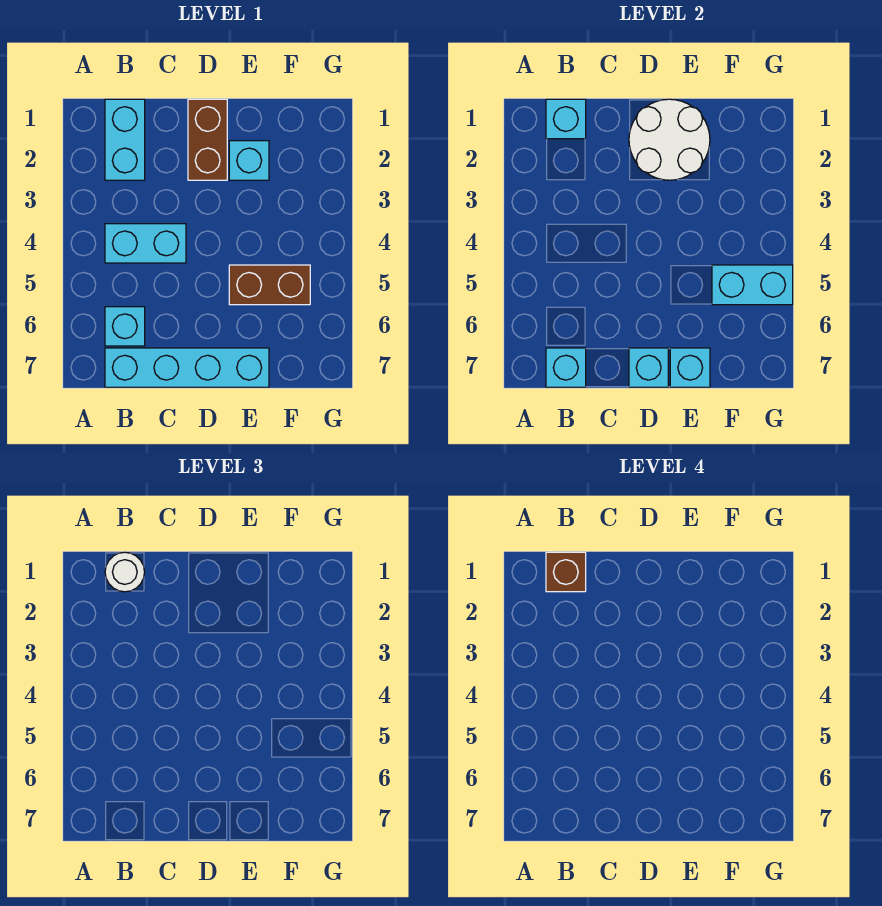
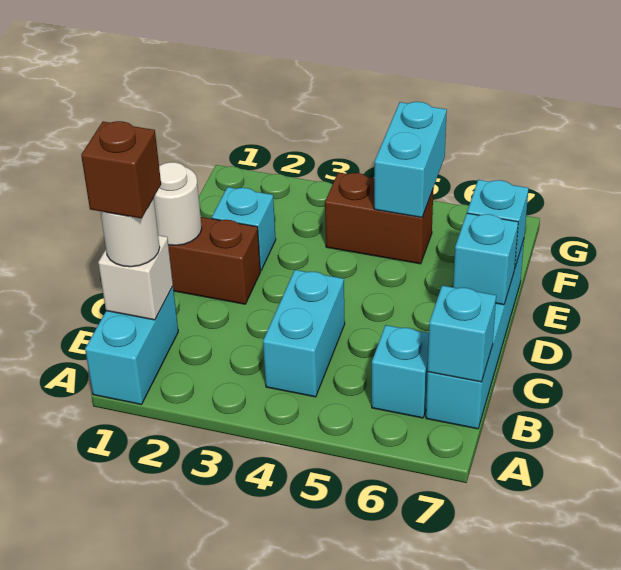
cyan brick B1:B2 level 1 -> cyan brick A1:B1 level 1
cyan brick B1 level 2 -> white brick B1 level 2
white round brick D1:E2 level 2 -> white round brick D1 level 2
brown brick E5:F5 level 1 -> brown brick F4:F5 level 1

